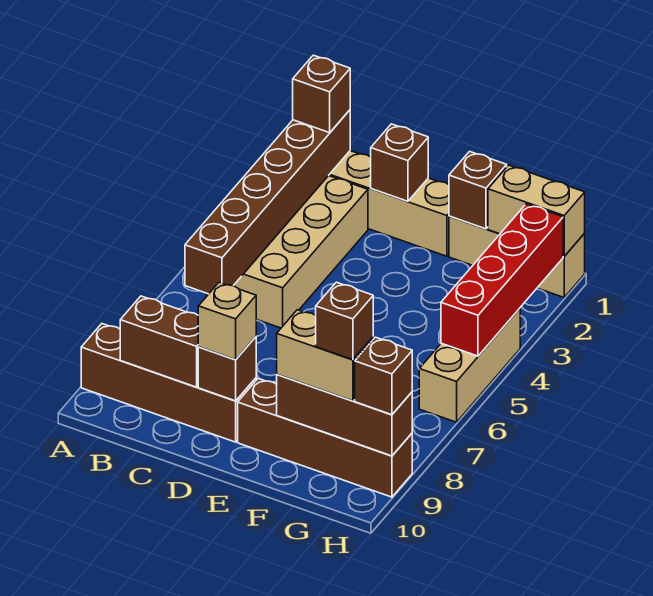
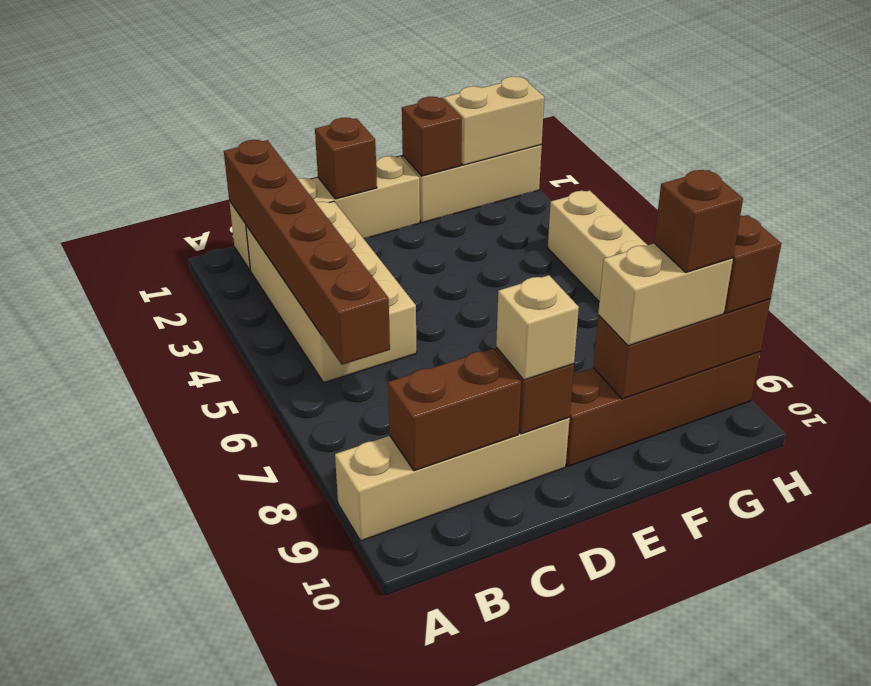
brown brick A9:D9 level 1 -> tan brick A9:D9 level 1
brown brick B1 level 3 -> none
red brick H2:H5 level 2 -> none

